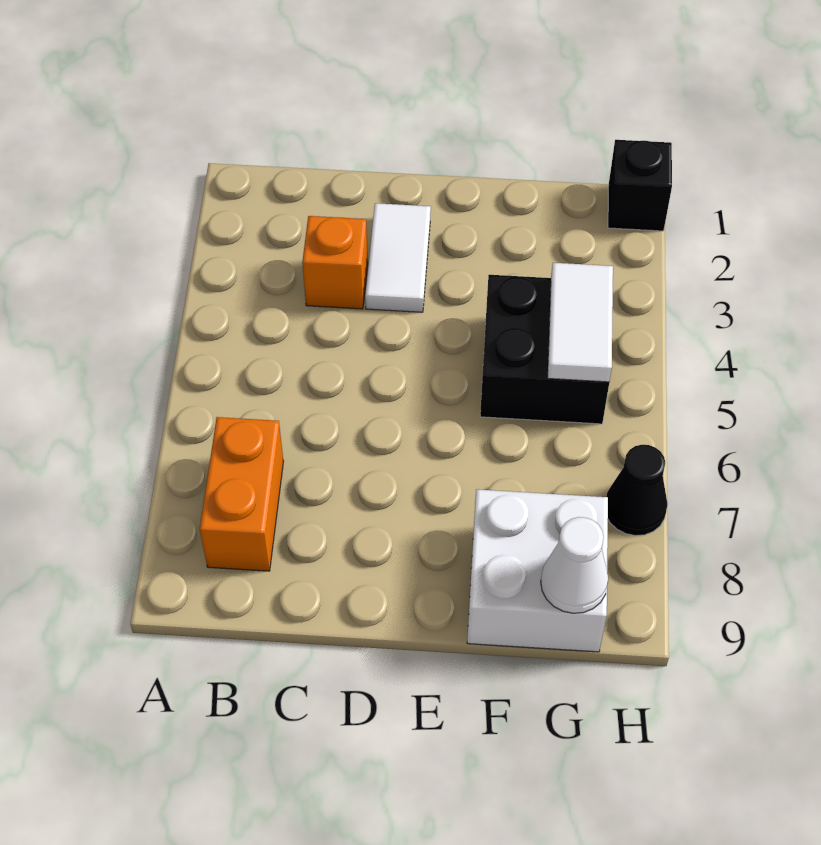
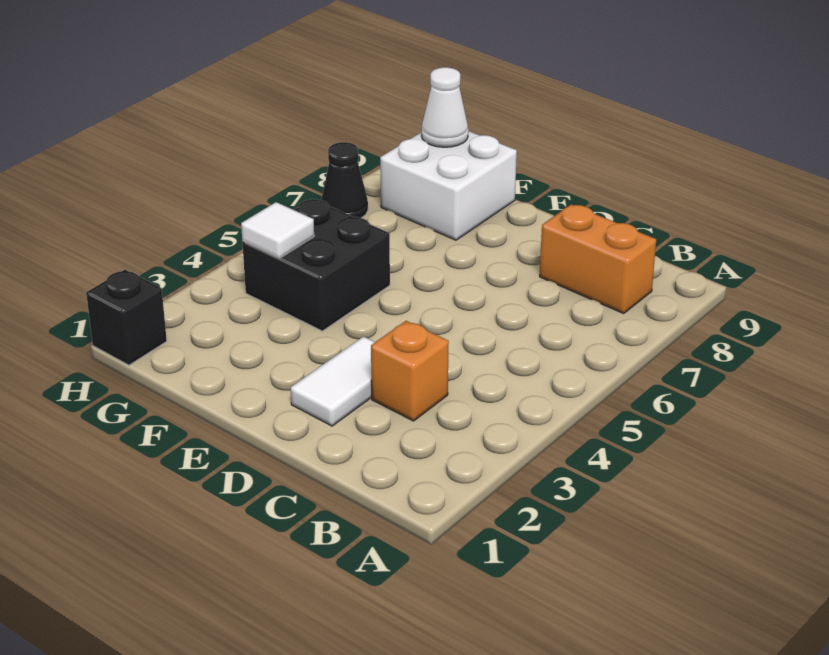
orange brick B7:B8 level 1 -> orange brick B8:C8 level 1
white tile G4:G5 level 2 -> white tile G4 level 2

